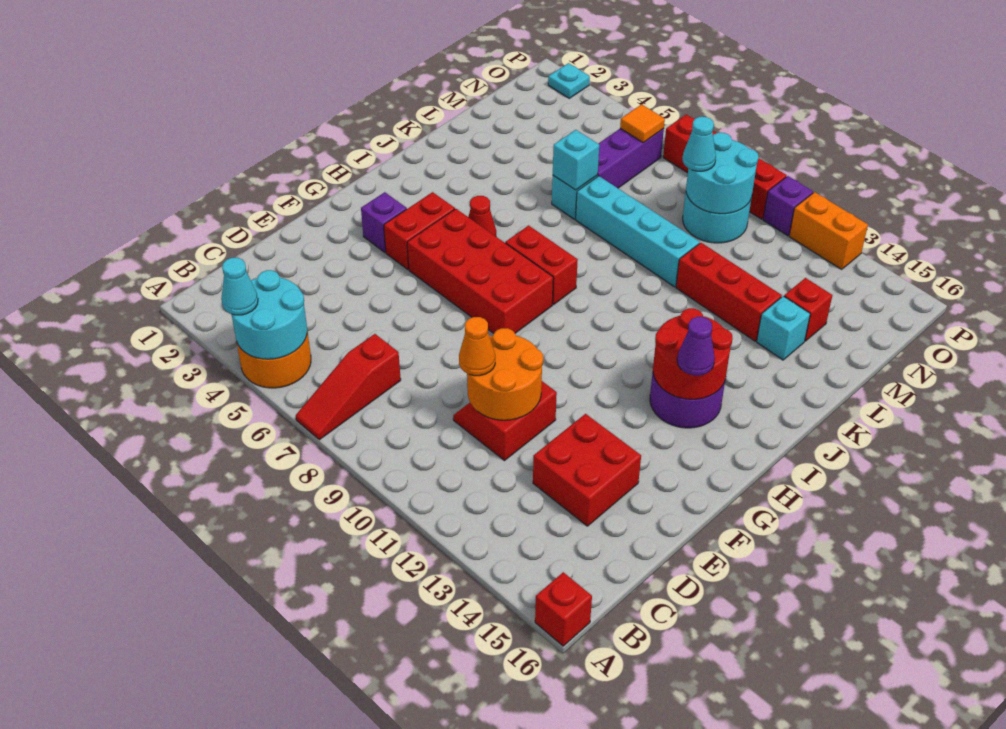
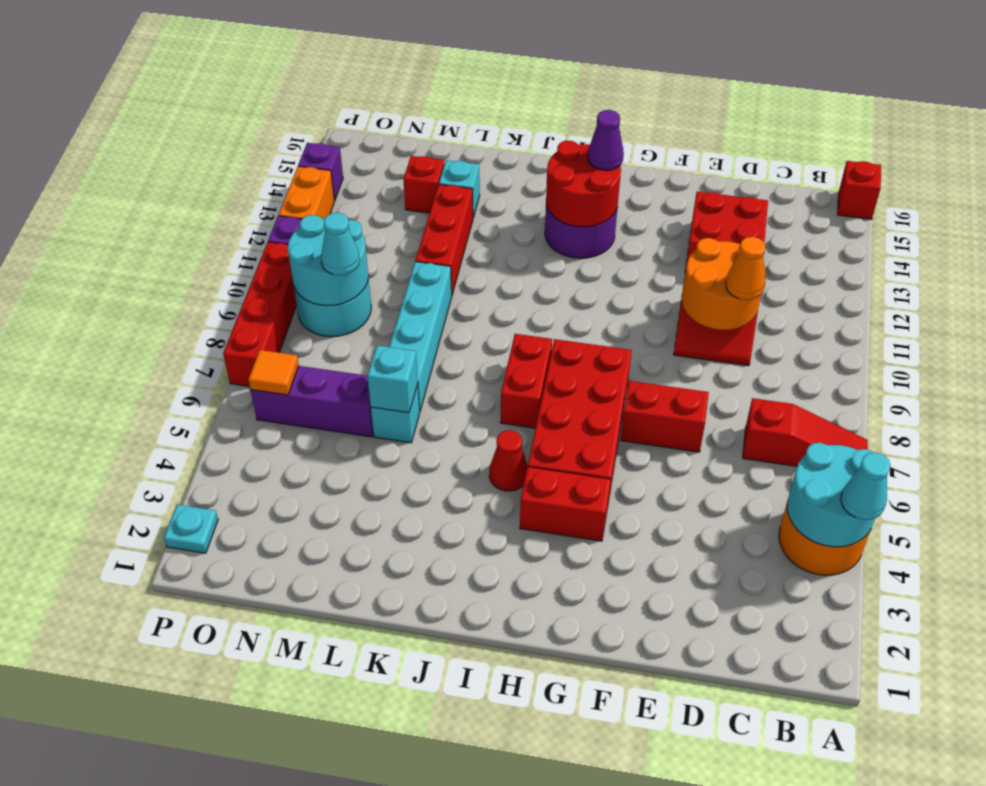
none -> red brick E7:F7 level 1
purple brick G3 level 1 -> purple brick P14 level 1

